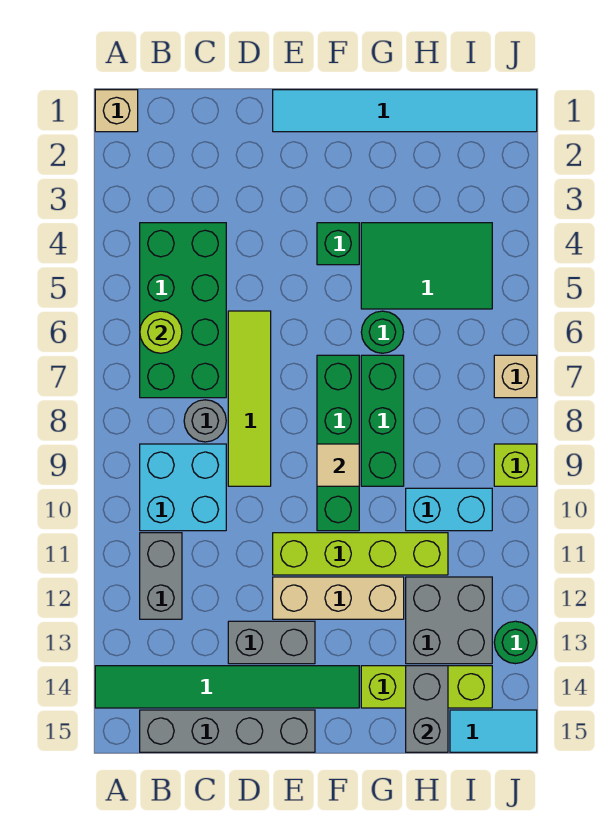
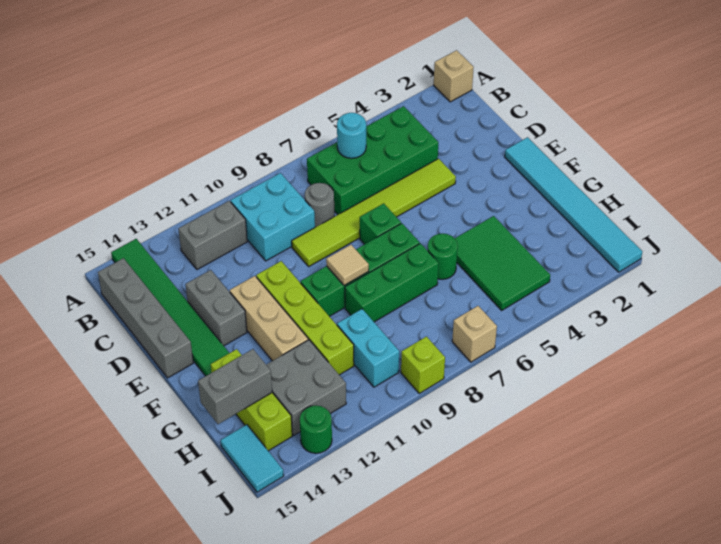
lime round brick B6 level 2 -> cyan round brick B6 level 2
lime tile D6:D9 level 1 -> lime tile D4:D9 level 1
green brick F4 level 1 -> green brick E7 level 1

